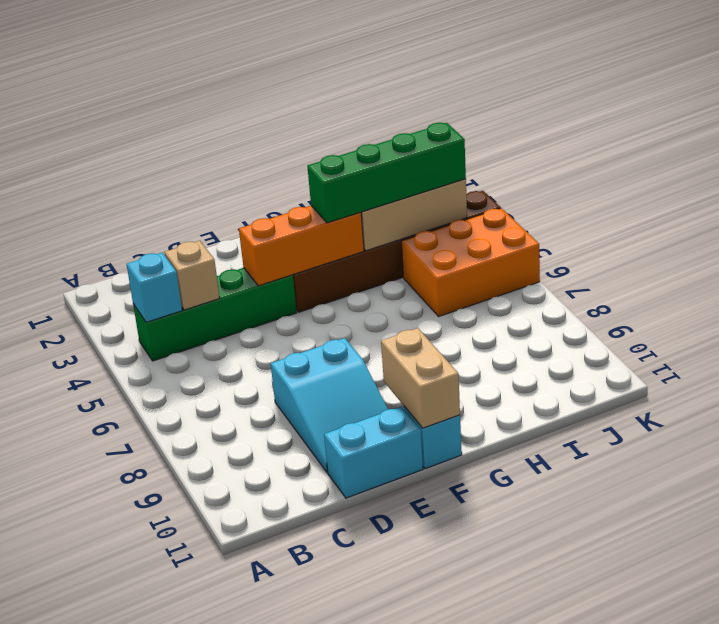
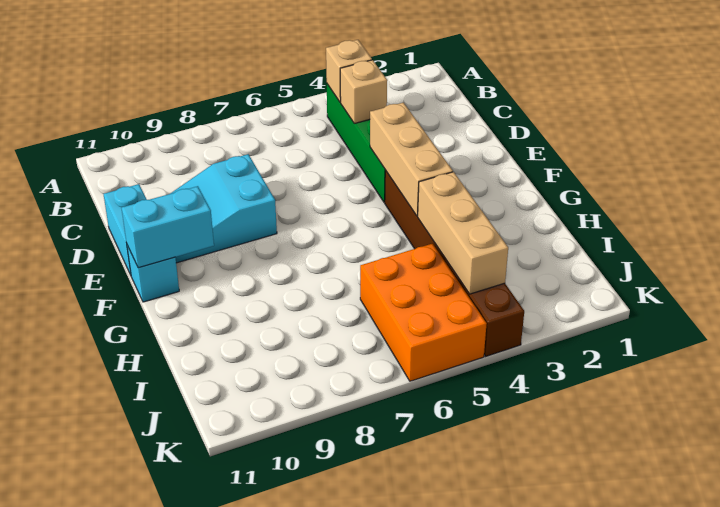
cyan brick B4 level 2 -> tan brick B4 level 2
orange brick E4:G4 level 2 -> tan brick E4:G4 level 2
tan brick F10:F11 level 2 -> cyan brick F10:F11 level 2
green brick G4:J4 level 3 -> none

